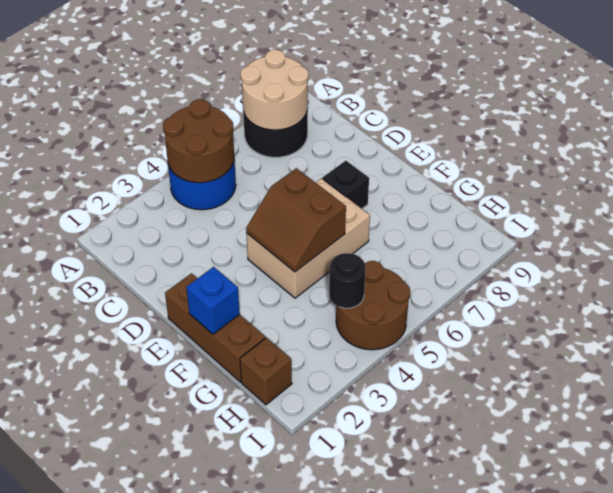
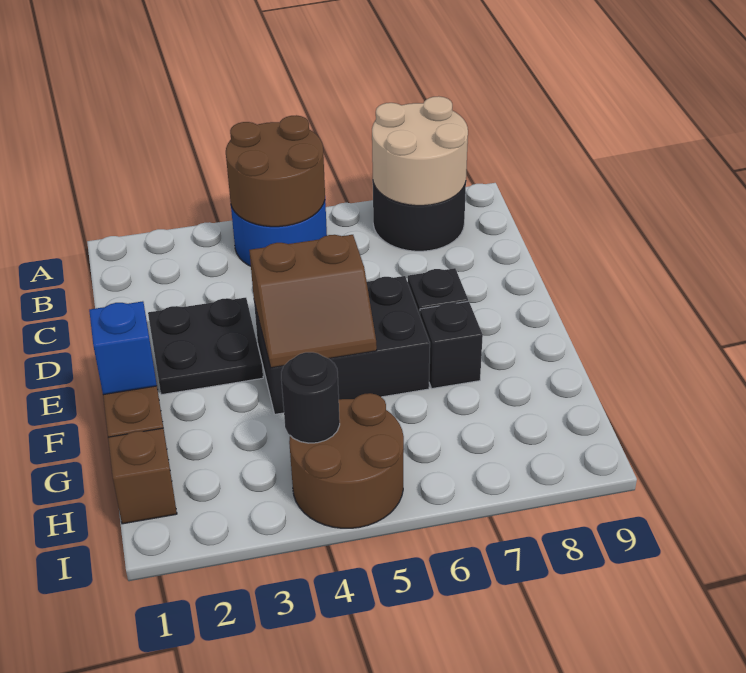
none -> black plate D2:E3 level 1
tan brick E4:F6 level 1 -> black brick E4:F6 level 1
brown slope E4:F5 level 2 top 5 -> brown slope E4:F5 level 2 top E
none -> black brick F7 level 1

